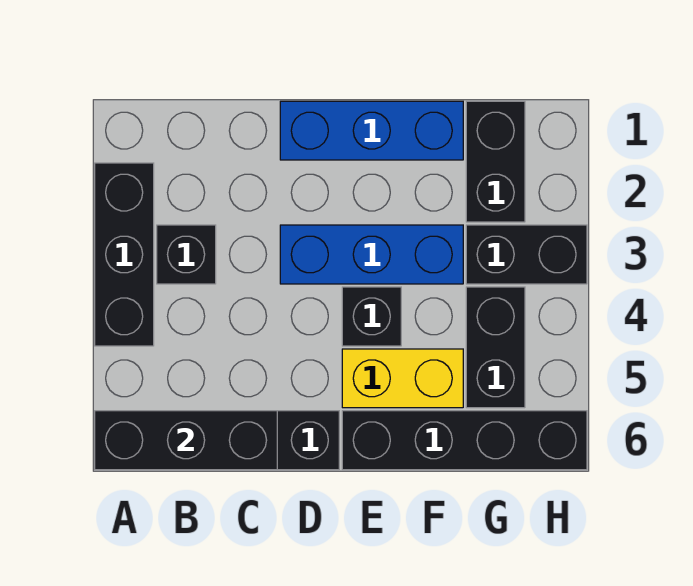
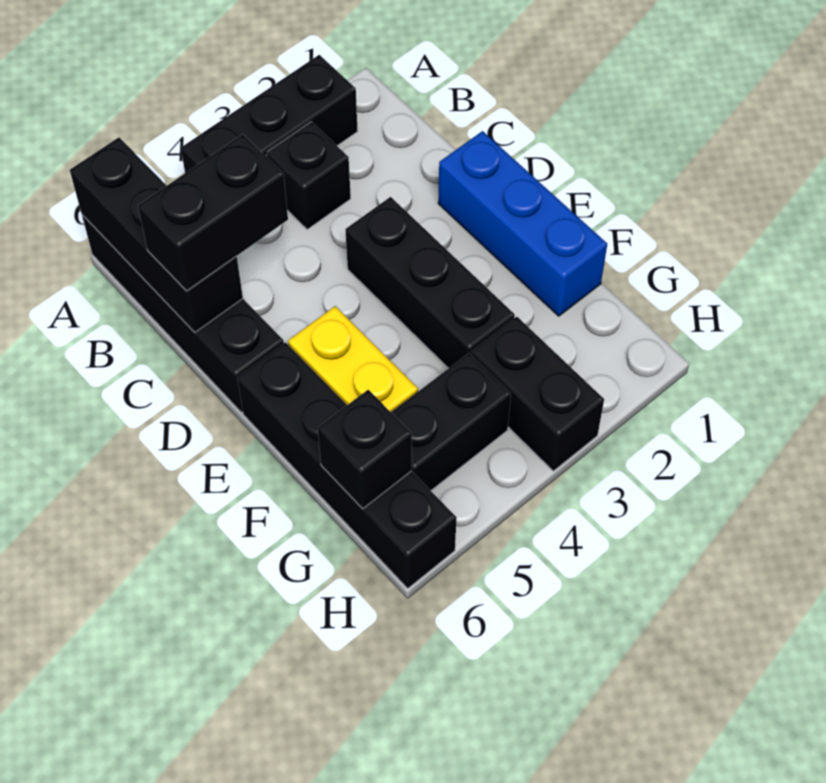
blue brick D3:F3 level 1 -> black brick D3:F3 level 1
black brick E4 level 1 -> black brick G6 level 2
black brick G1:G2 level 1 -> black brick C5:C6 level 3

